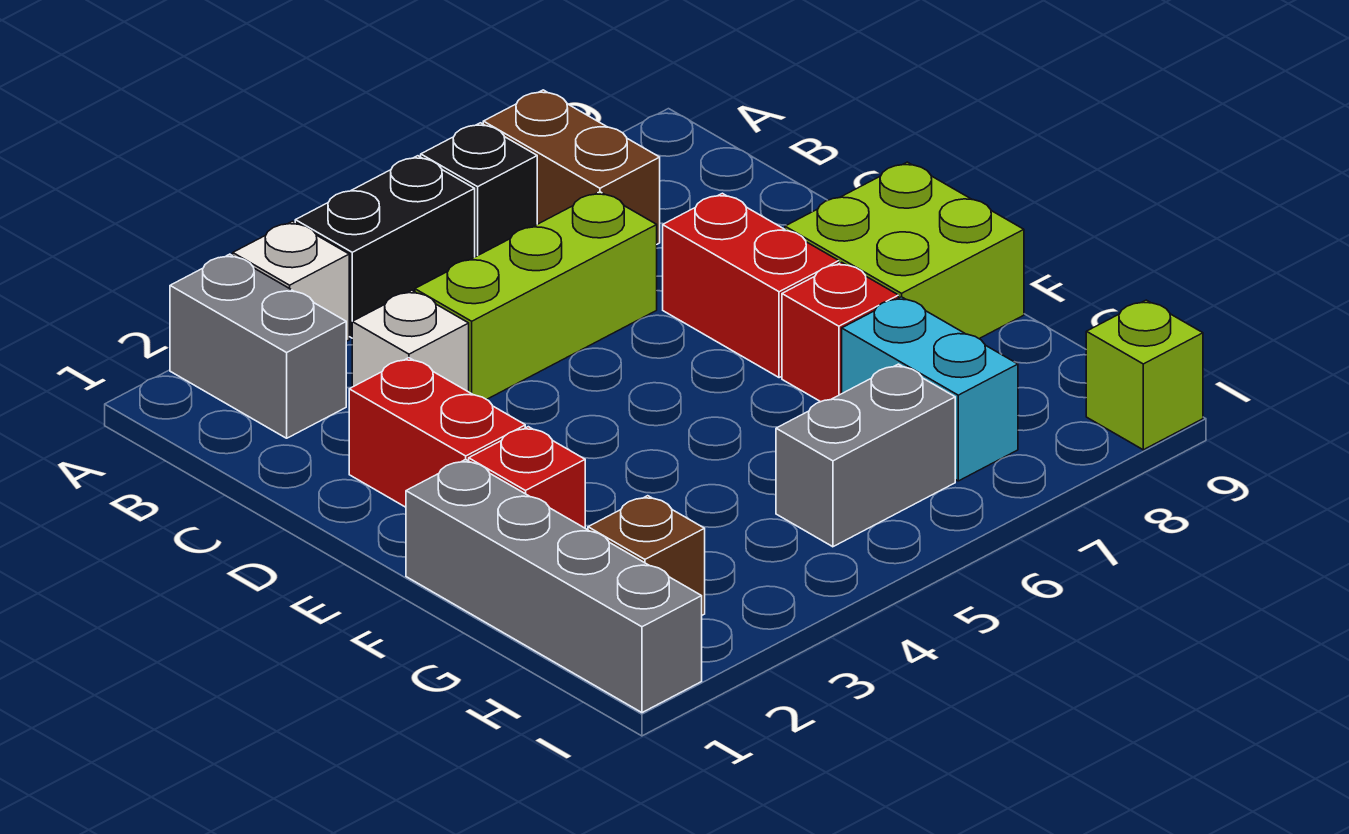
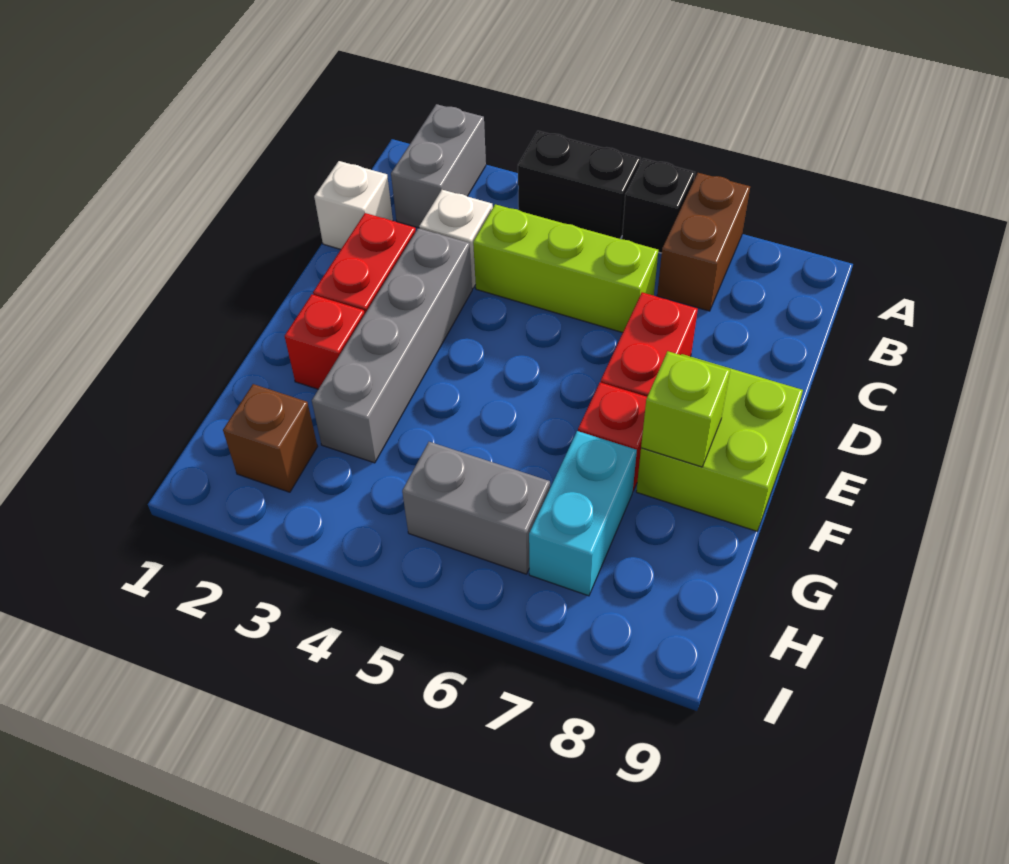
white brick A3 level 1 -> white brick C1 level 1
grey brick F1:I1 level 1 -> grey brick D3:G3 level 1
lime brick I9 level 1 -> lime brick F8 level 2

